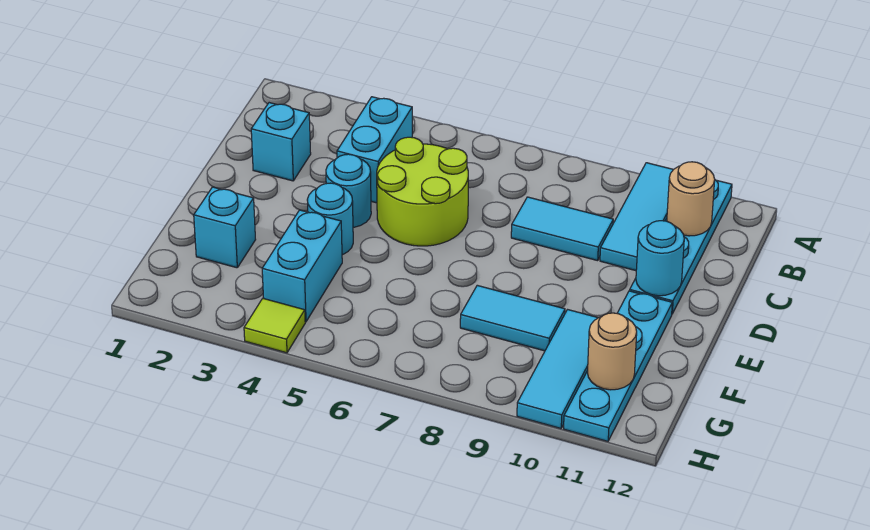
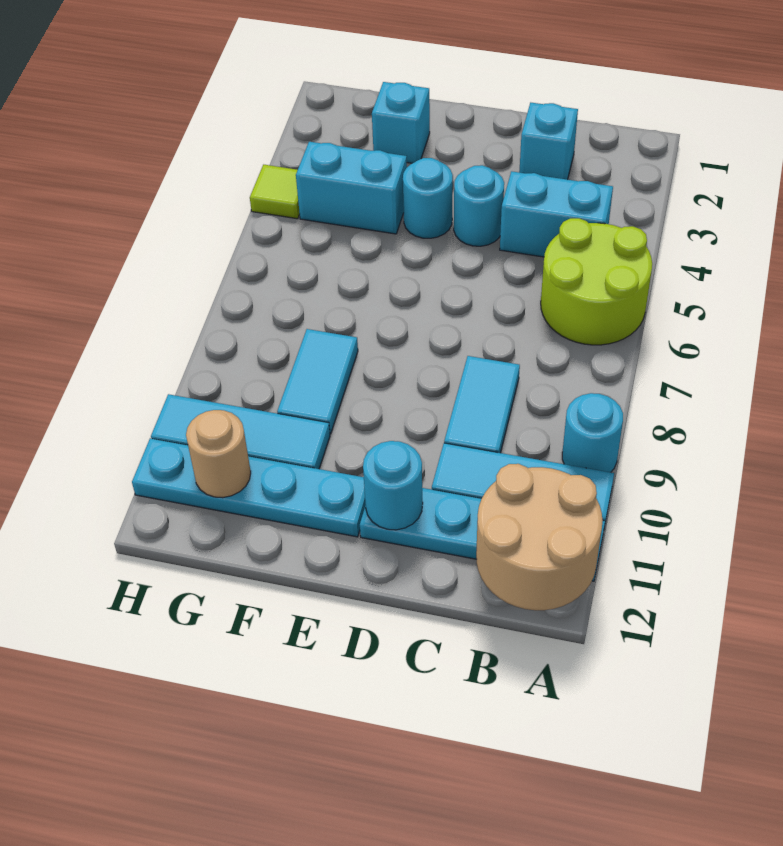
none -> cyan round brick A9 level 1
tan round brick B11 level 2 -> tan round brick A11:B12 level 2
lime round brick C5:D6 level 1 -> lime round brick A5:B6 level 1

